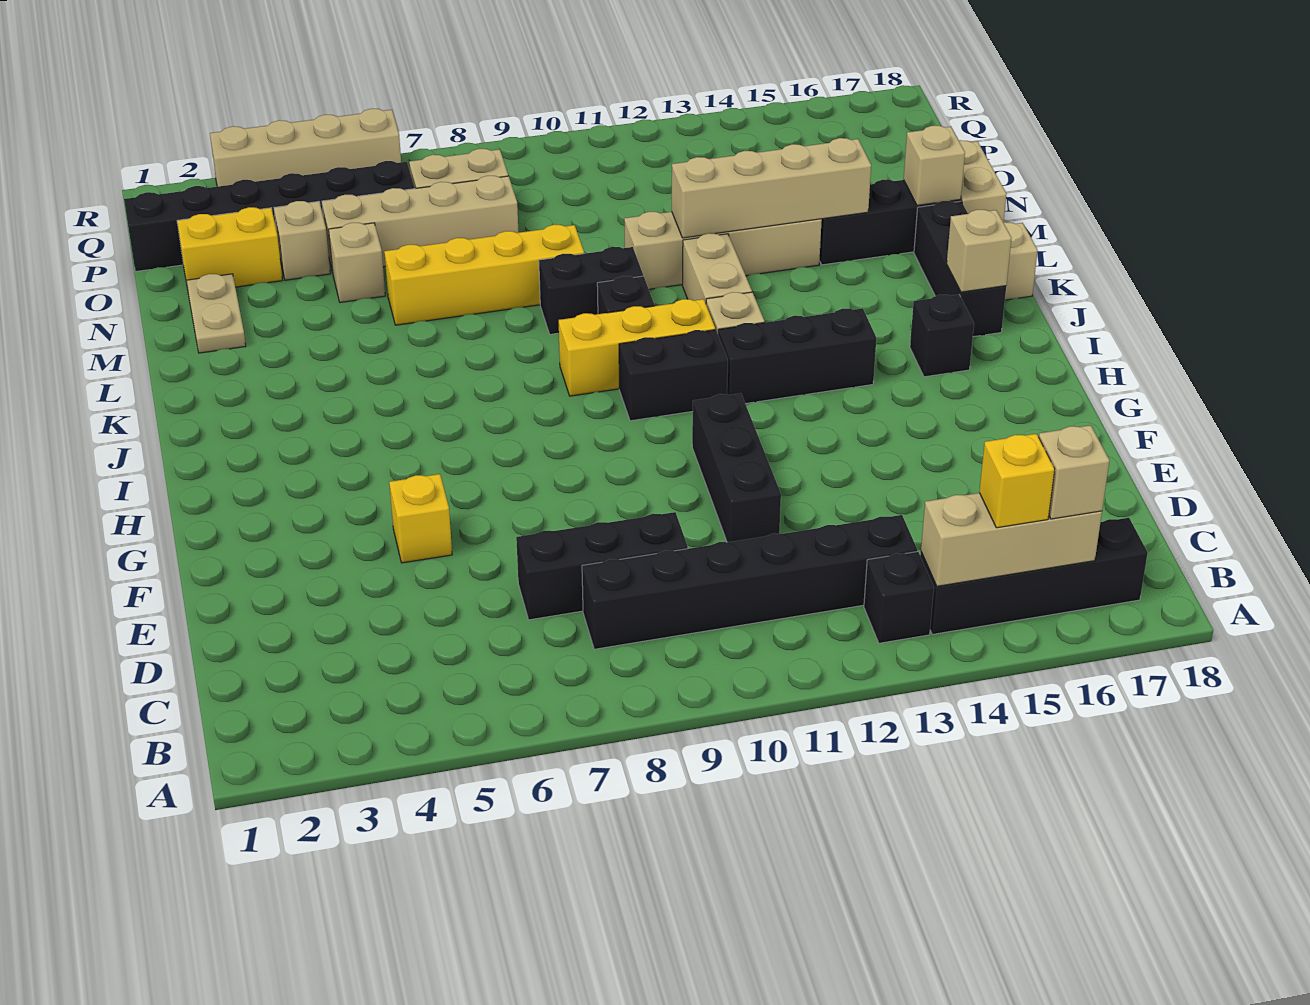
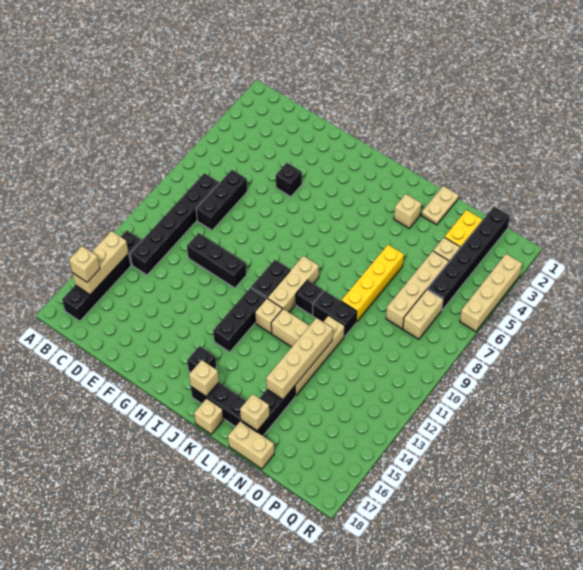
yellow brick B15 level 3 -> none
yellow brick F5 level 1 -> black brick F5 level 1
yellow brick J9:J11 level 1 -> tan brick J9:J11 level 1
black brick L9:L10 level 1 -> black brick L10:M10 level 1
tan plate M2:N2 level 1 -> tan plate M1:M2 level 1
tan brick N5 level 1 -> tan brick L3 level 1

